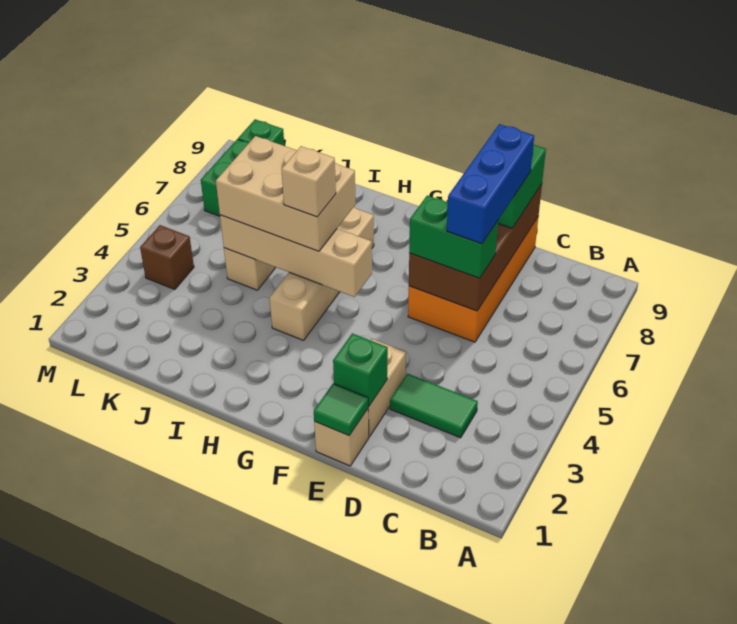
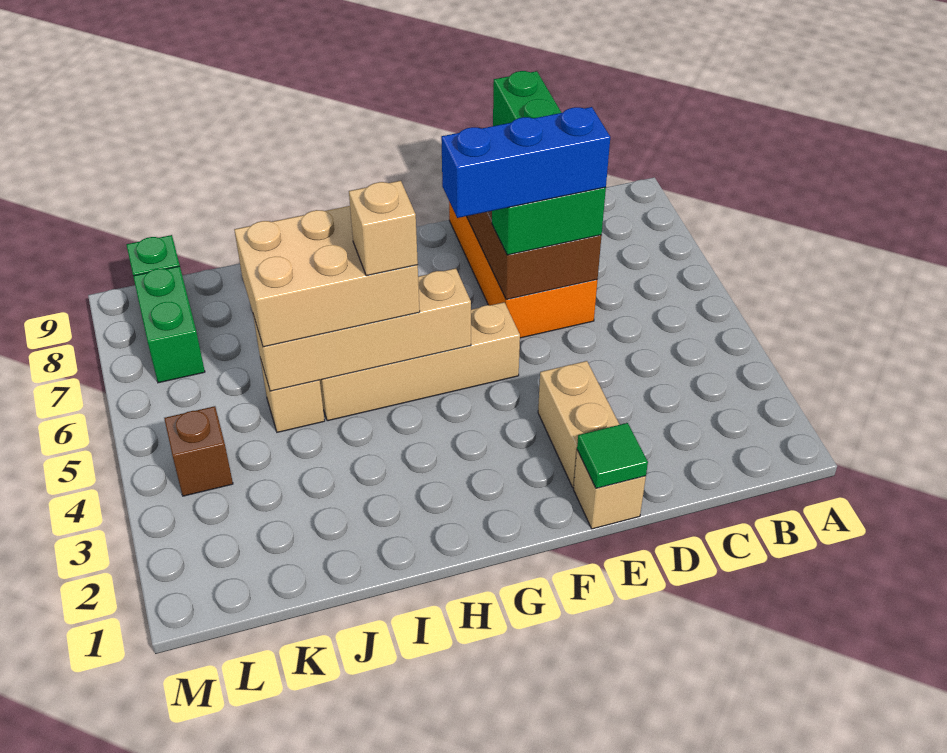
green tile C3:D3 level 1 -> none
blue brick D6:D8 level 4 -> blue brick D6:F6 level 4
green brick E2 level 2 -> none
tan brick H4:H7 level 1 -> tan brick F5:I5 level 1

